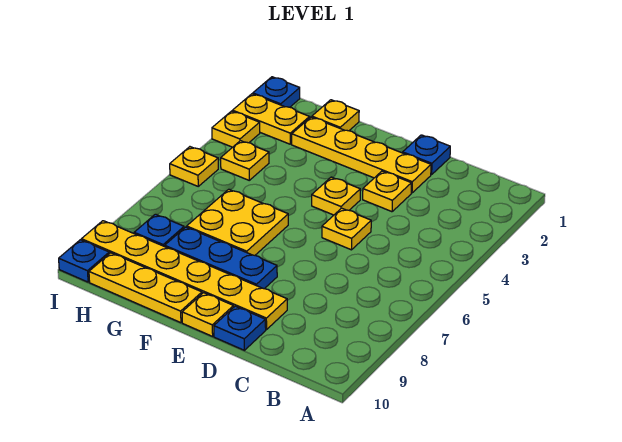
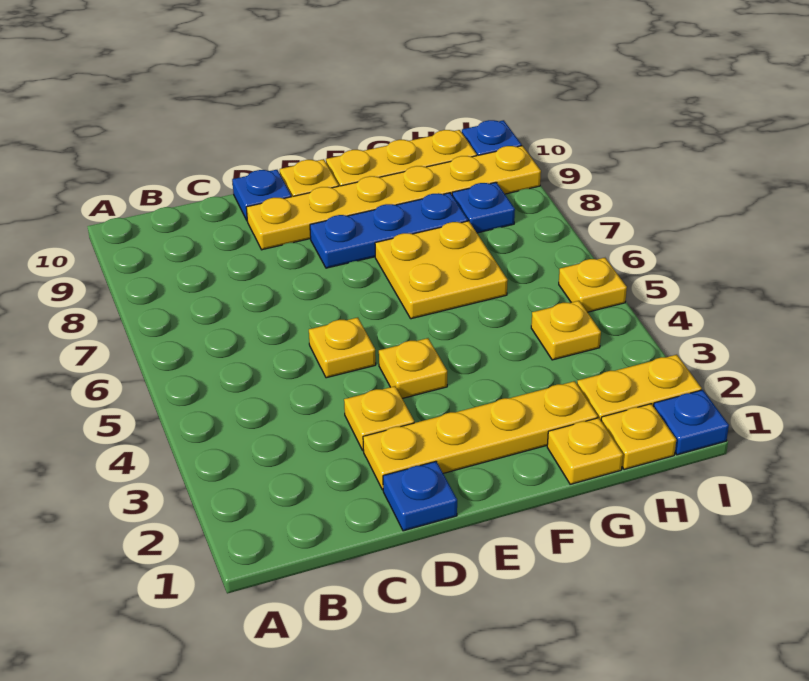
yellow plate I3 level 1 -> yellow plate H1 level 1

